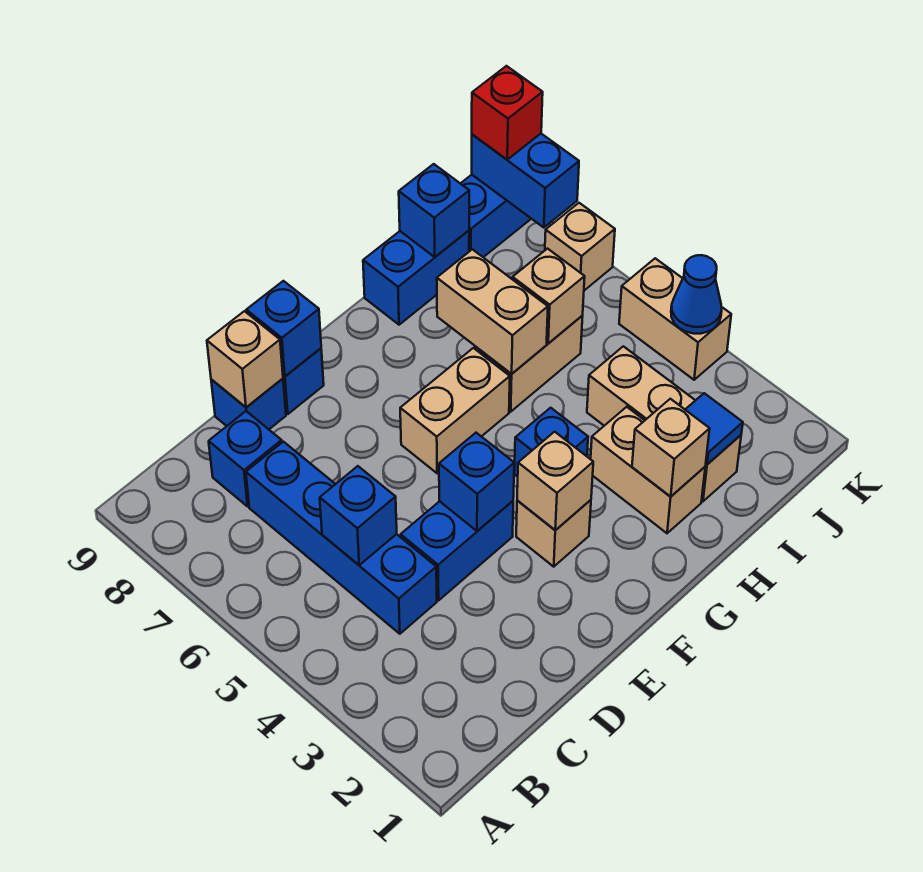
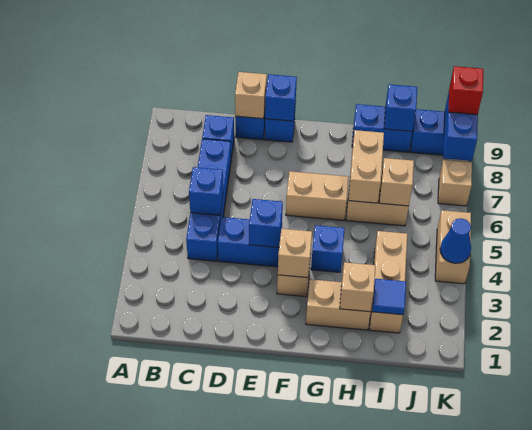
tan brick H2:H3 level 1 -> tan brick G2:H2 level 1

